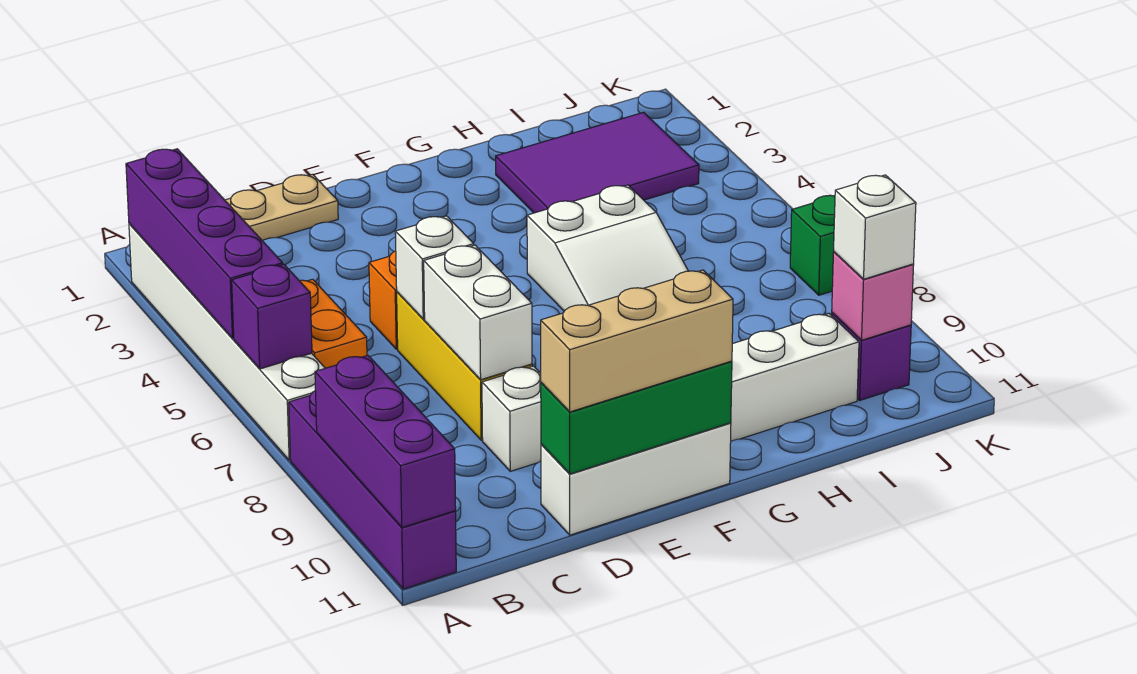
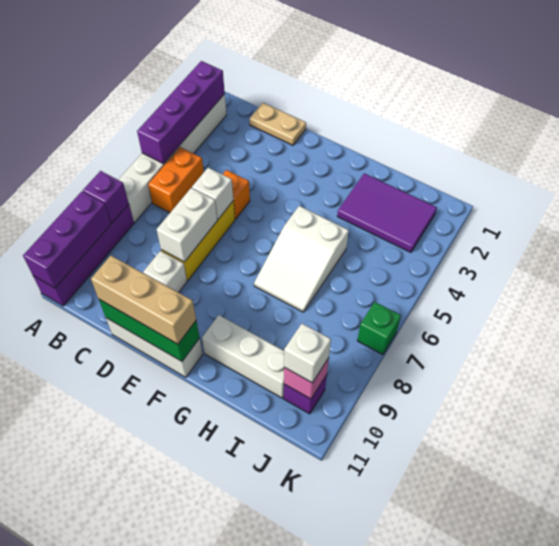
purple brick A6 level 2 -> purple brick A8 level 2

